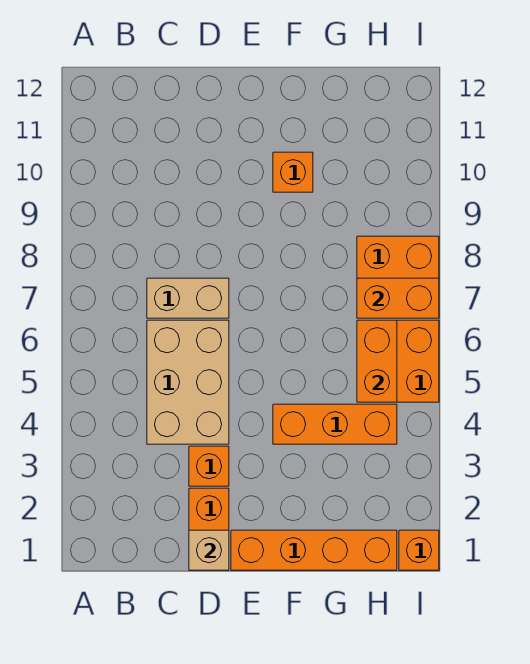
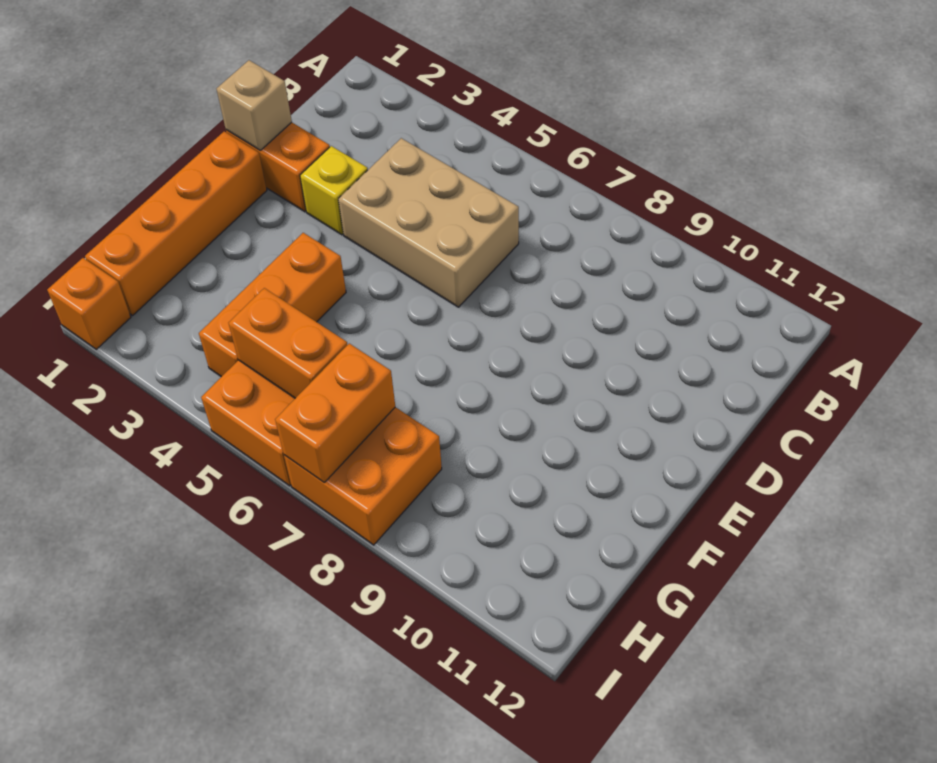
tan brick C7:D7 level 1 -> none
orange brick D3 level 1 -> yellow brick D3 level 1
orange brick F10 level 1 -> none

